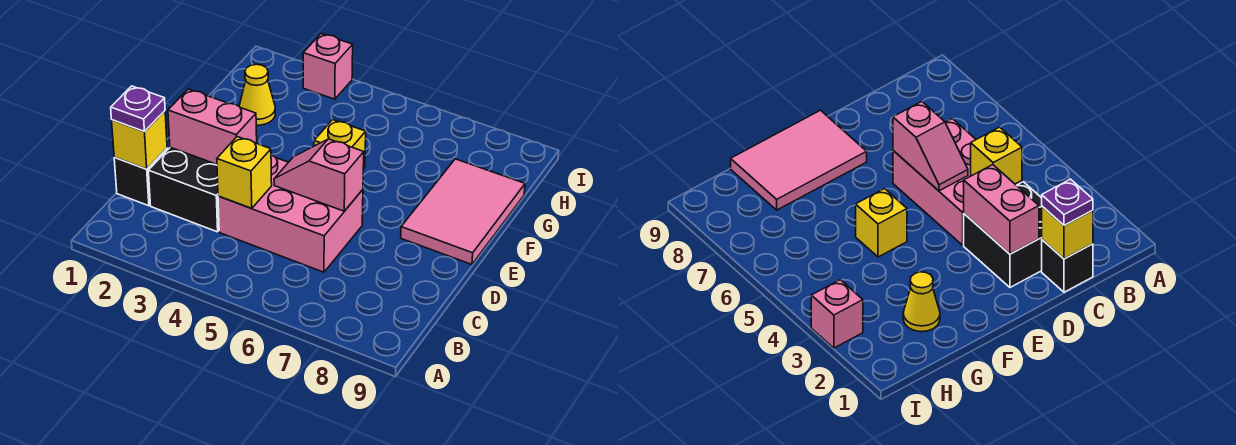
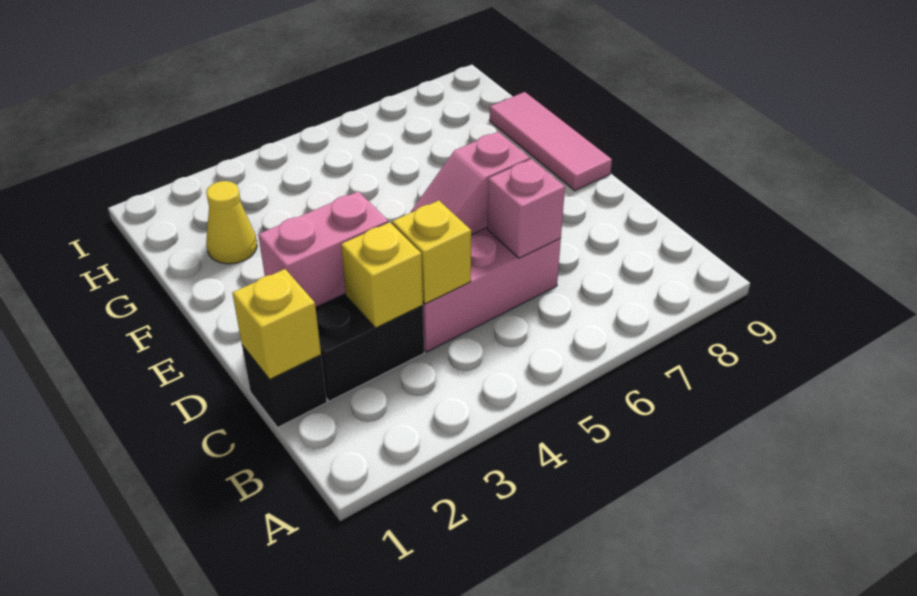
purple plate C1 level 3 -> none
pink tile E8:G9 level 1 -> pink tile E9:G9 level 1
yellow brick F5 level 1 -> yellow brick C3 level 2
pink brick I3 level 1 -> pink brick C6 level 2

